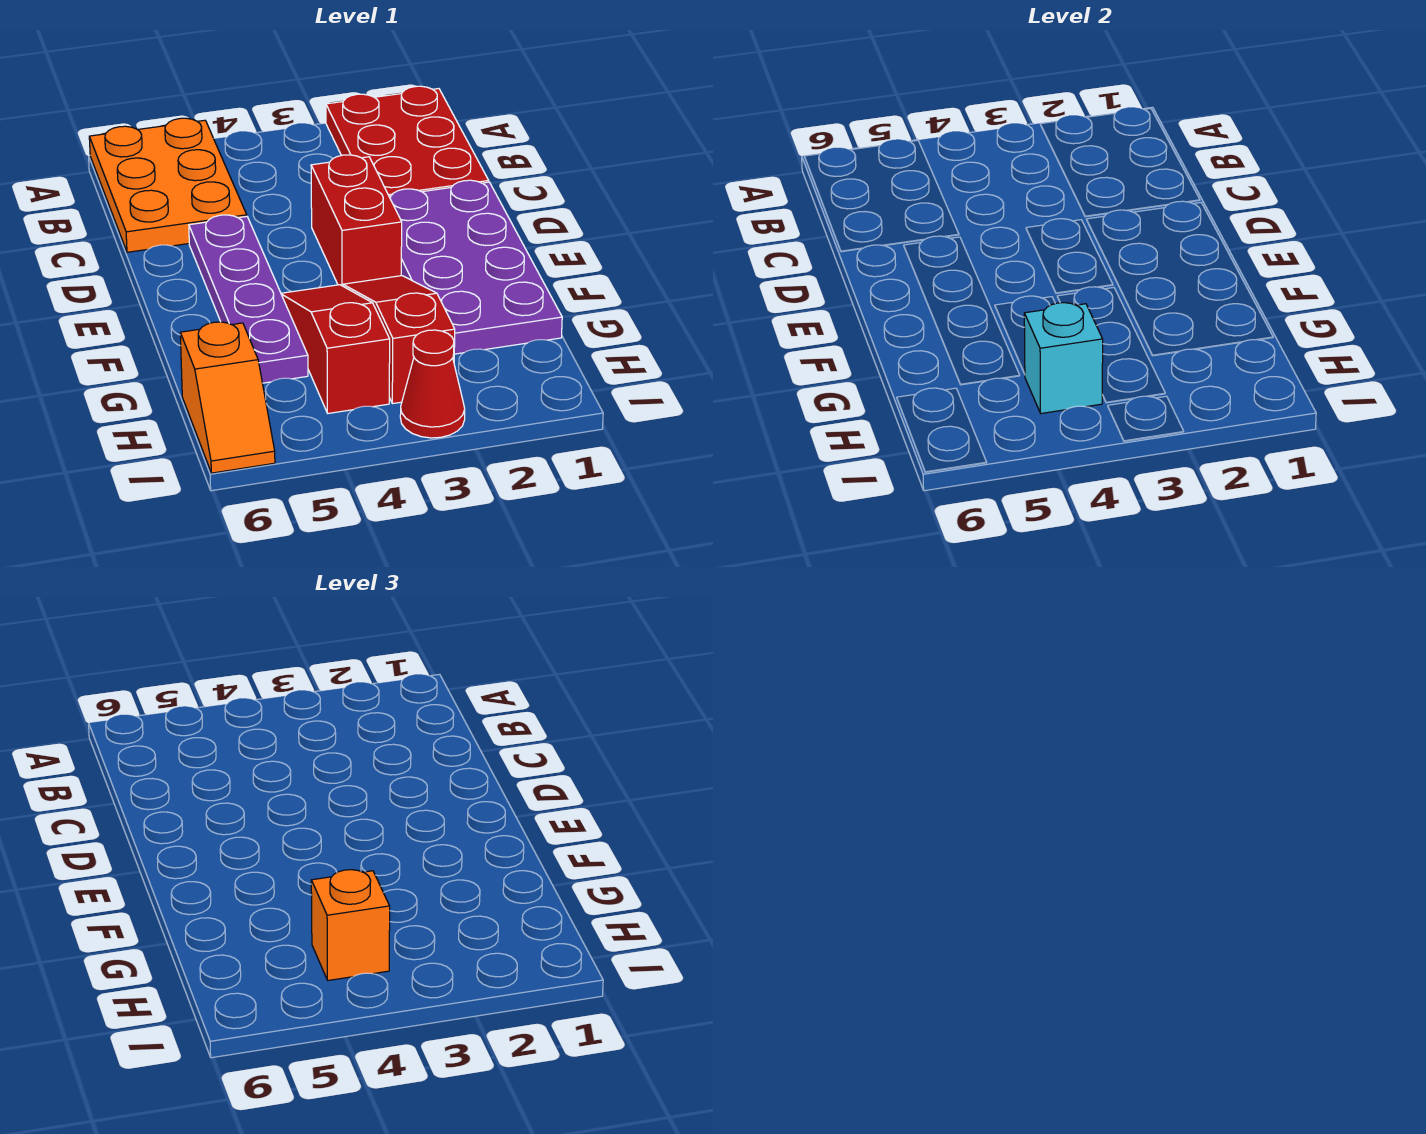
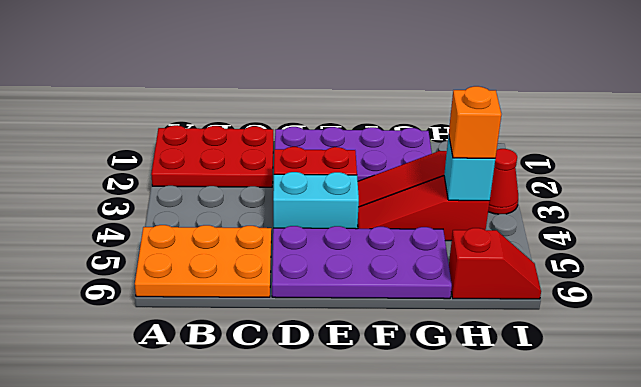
none -> cyan brick D4:E4 level 1
purple plate D5:G5 level 1 -> purple plate D5:G6 level 1
orange slope H6:I6 level 1 top H -> red slope H6:I6 level 1 top H

